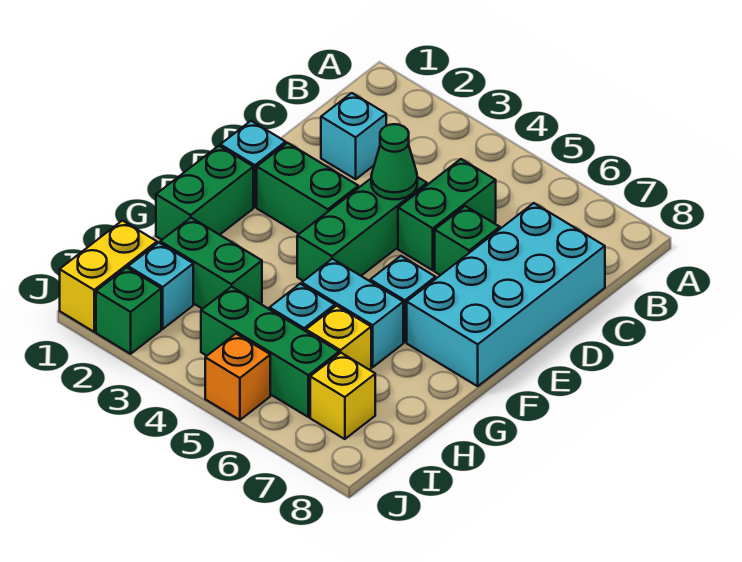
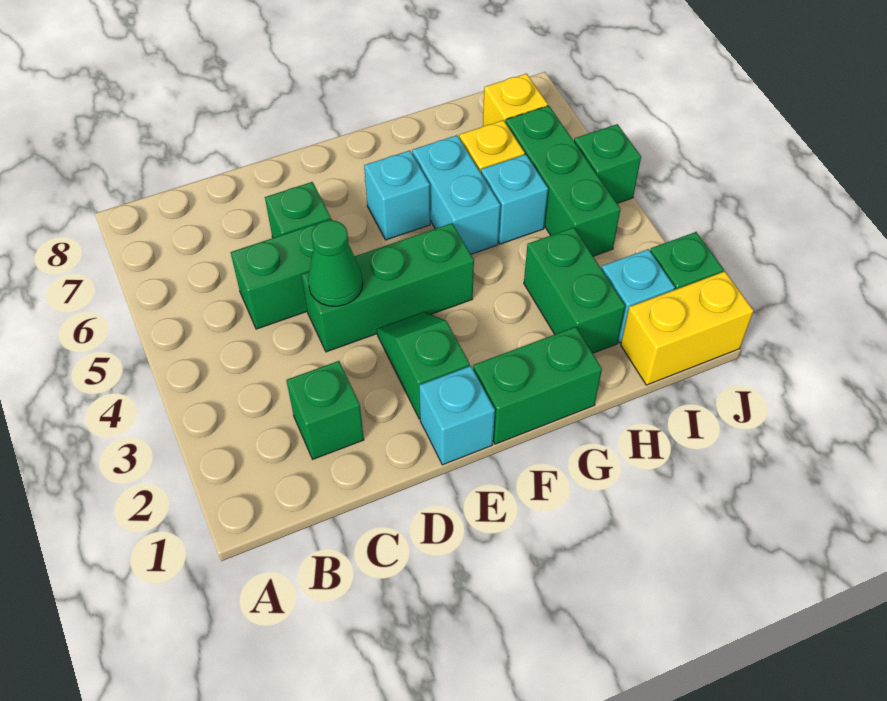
cyan brick C2 level 1 -> green brick C2 level 1
cyan brick C7:F8 level 1 -> none
green brick E2:E3 level 1 -> green slope E2:E3 level 1 top 2
orange brick J5 level 1 -> green brick J5 level 1

